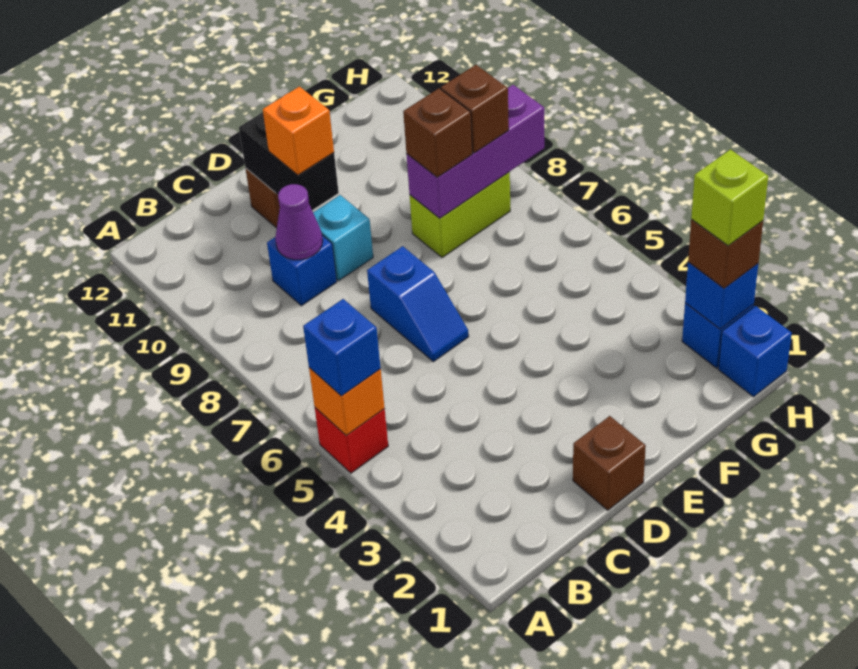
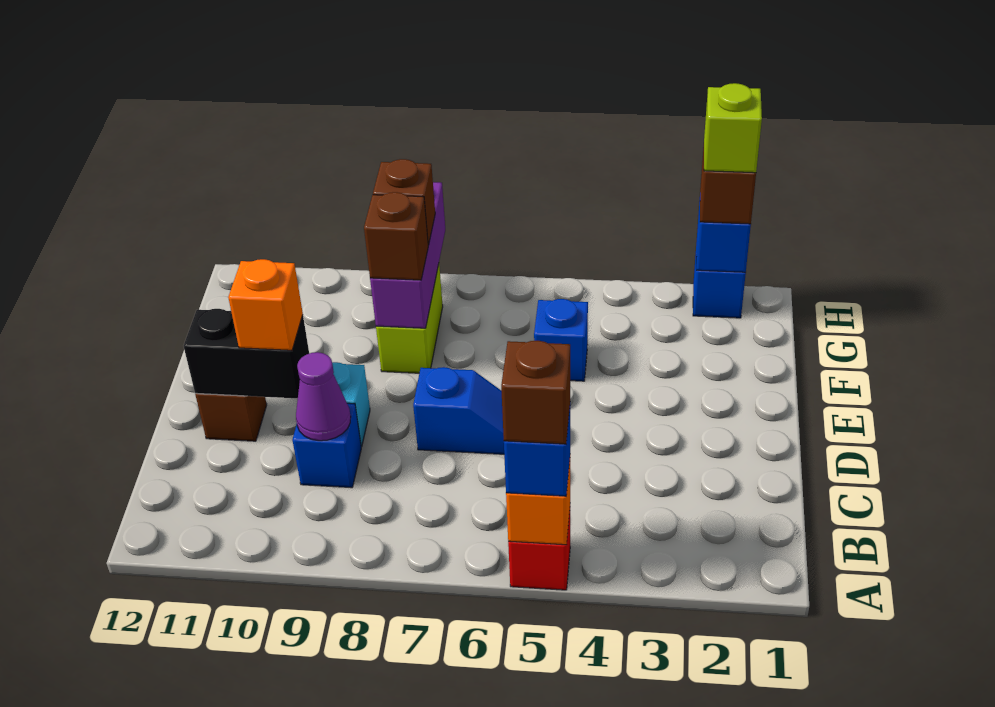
brown brick D1 level 1 -> brown brick A5 level 4
blue brick H1 level 1 -> blue brick F5 level 1

